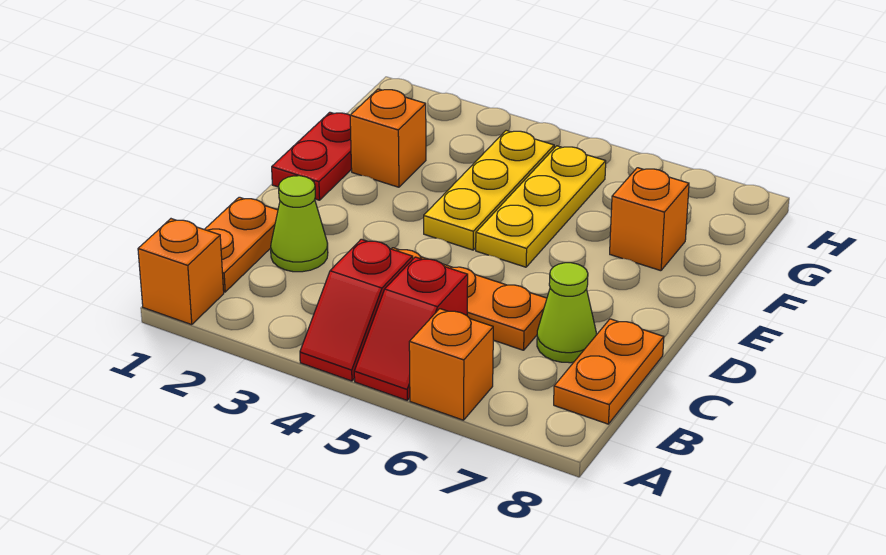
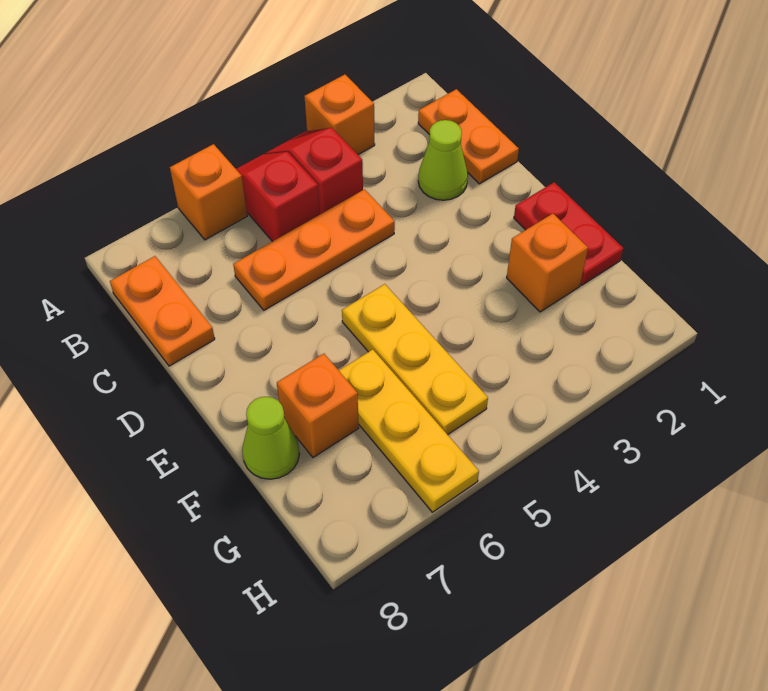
orange brick A1 level 1 -> orange brick A3 level 1
lime cone C7 level 1 -> lime cone F8 level 1
yellow plate E4:G4 level 1 -> yellow plate F6:H6 level 1

